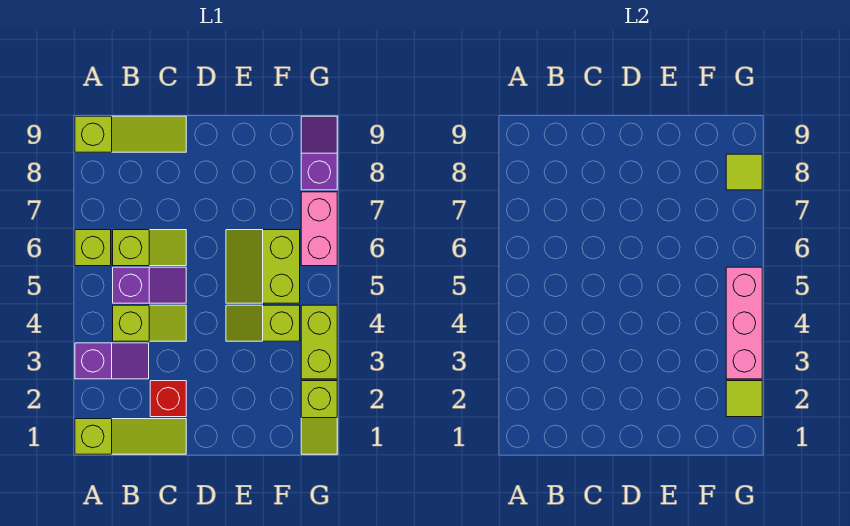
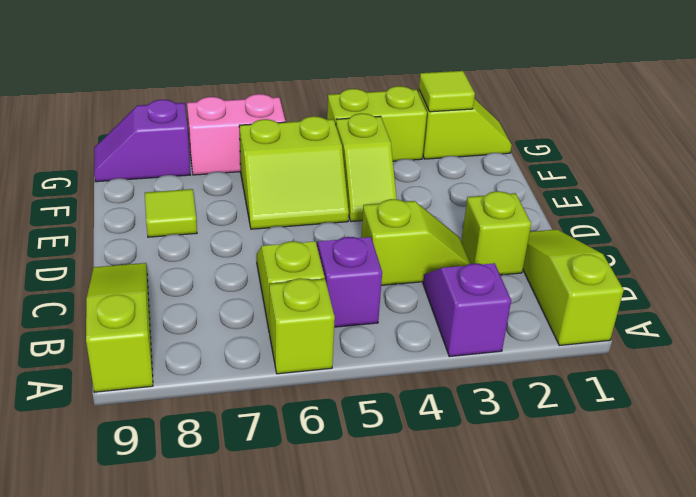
lime slope B4:C4 level 1 top B -> lime slope C3:C4 level 1 top 4
red brick C2 level 1 -> lime brick C2 level 1
pink brick G3:G5 level 2 -> none
lime tile G8 level 2 -> lime tile E8 level 1

